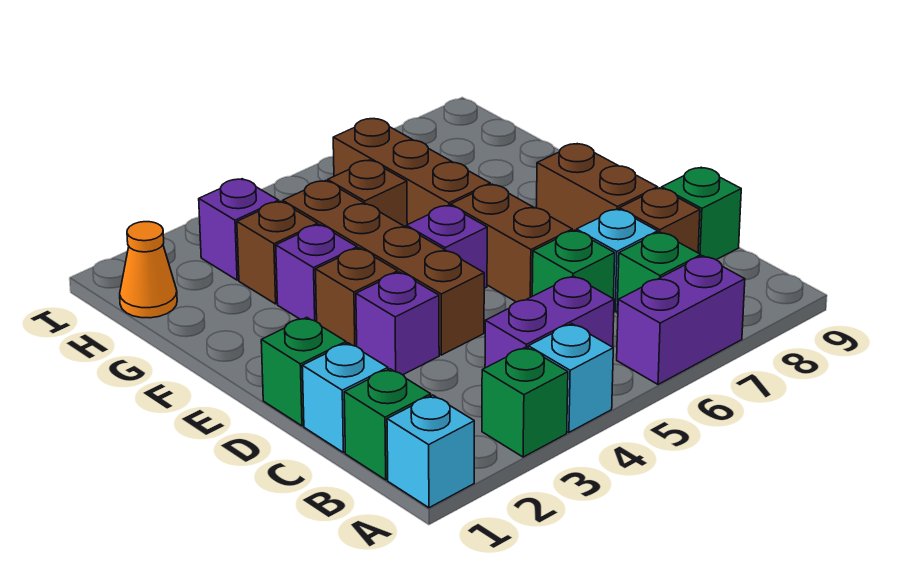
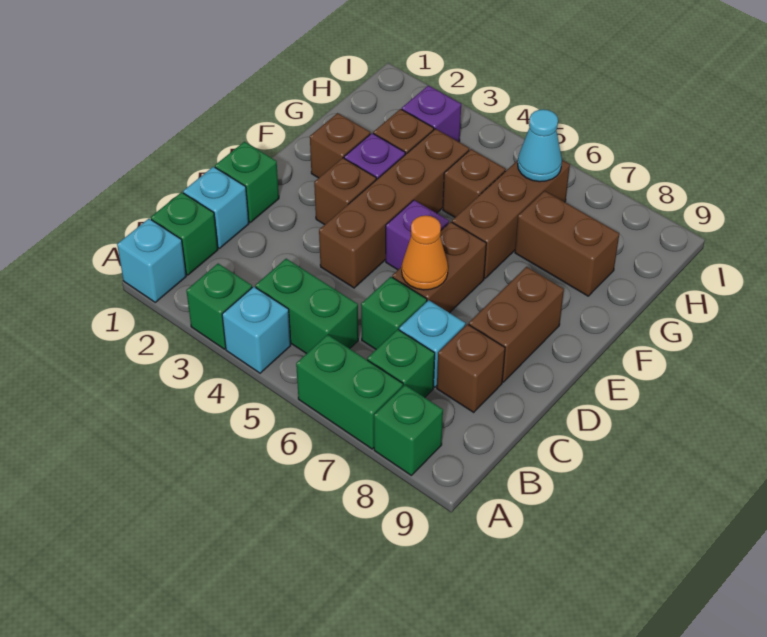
purple brick A6:A7 level 1 -> green brick A6:A7 level 1
purple brick B4:B5 level 1 -> green brick B4:B5 level 1
green brick C9 level 1 -> green brick A8 level 1
purple brick D3 level 1 -> none
none -> brown brick F2 level 1
none -> brown brick G7:G8 level 1
orange cone H1 level 1 -> orange cone D6 level 2
none -> cyan cone H6 level 2

